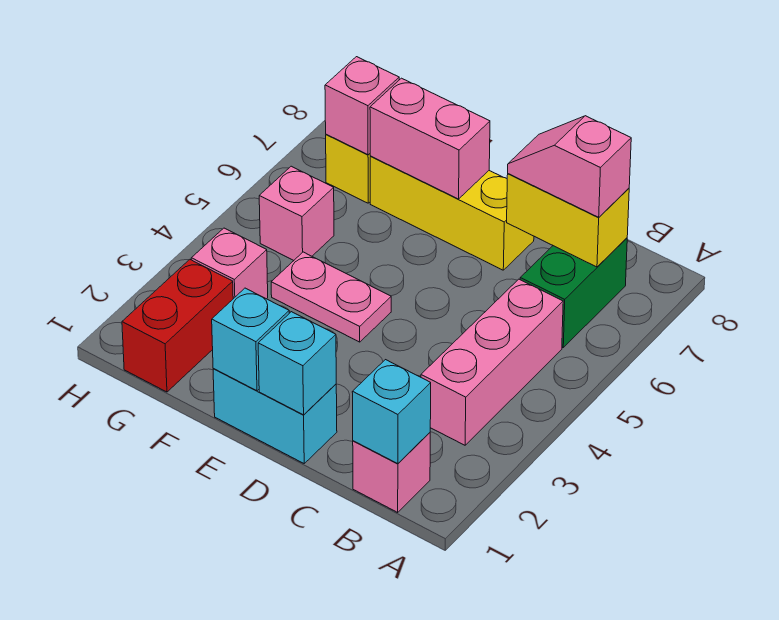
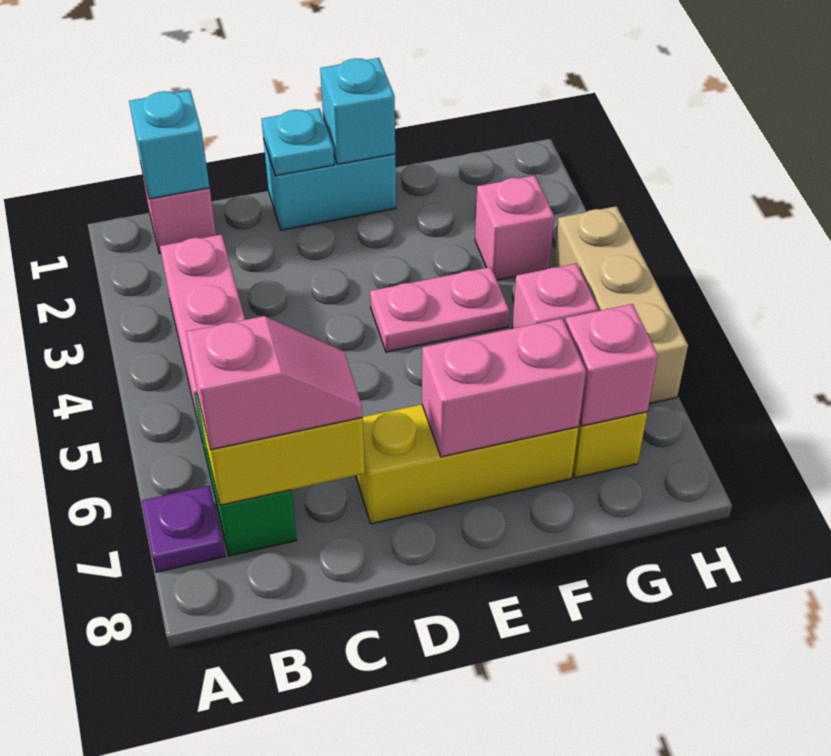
none -> purple plate A7 level 1
cyan brick D1 level 2 -> cyan plate D1 level 2
red brick G1:G2 level 1 -> none
none -> tan brick H4:H6 level 1

